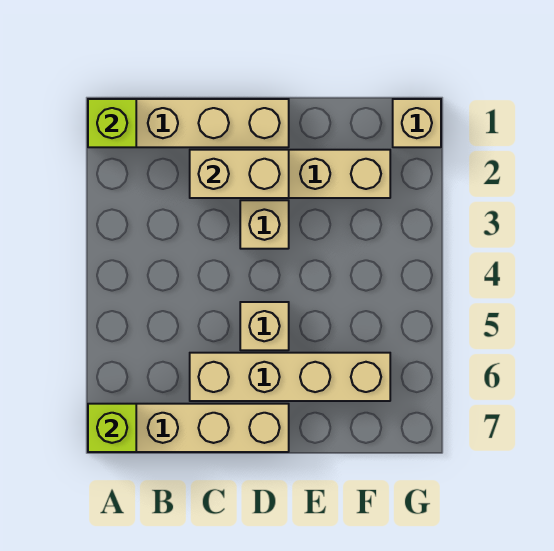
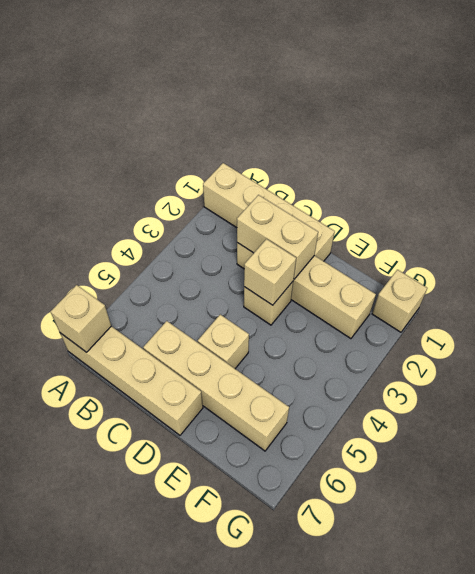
lime brick A1 level 2 -> none
lime brick A7 level 2 -> tan brick A7 level 2
none -> tan brick D3 level 2

